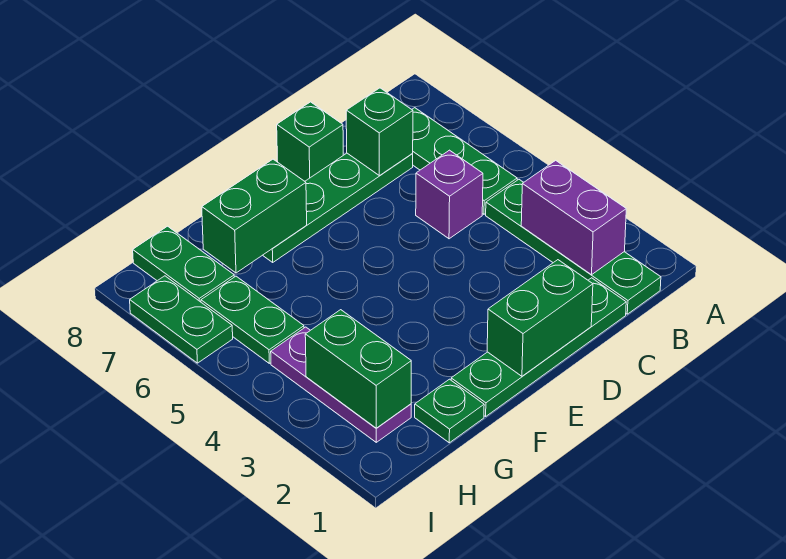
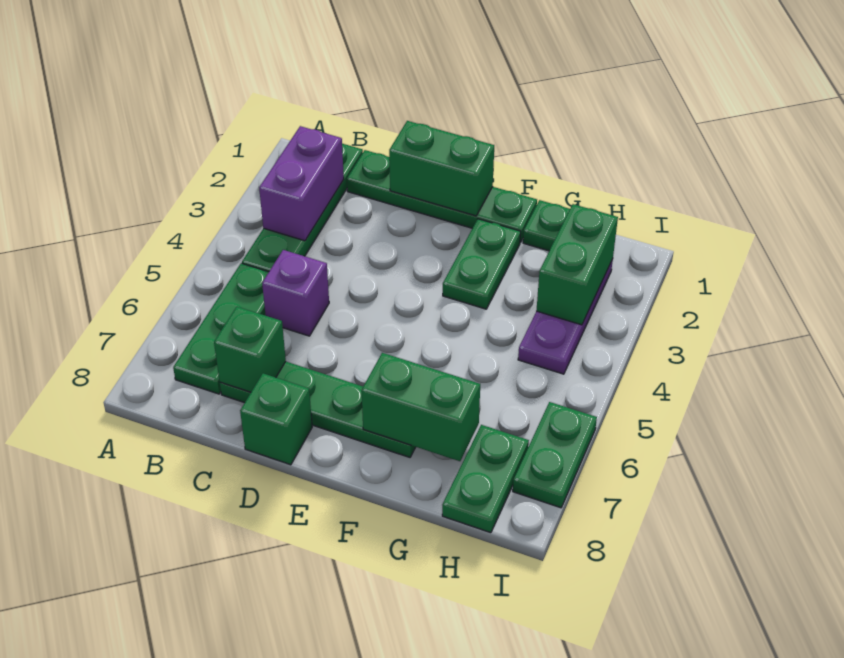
green plate H5:H6 level 1 -> green plate F2:F3 level 1

